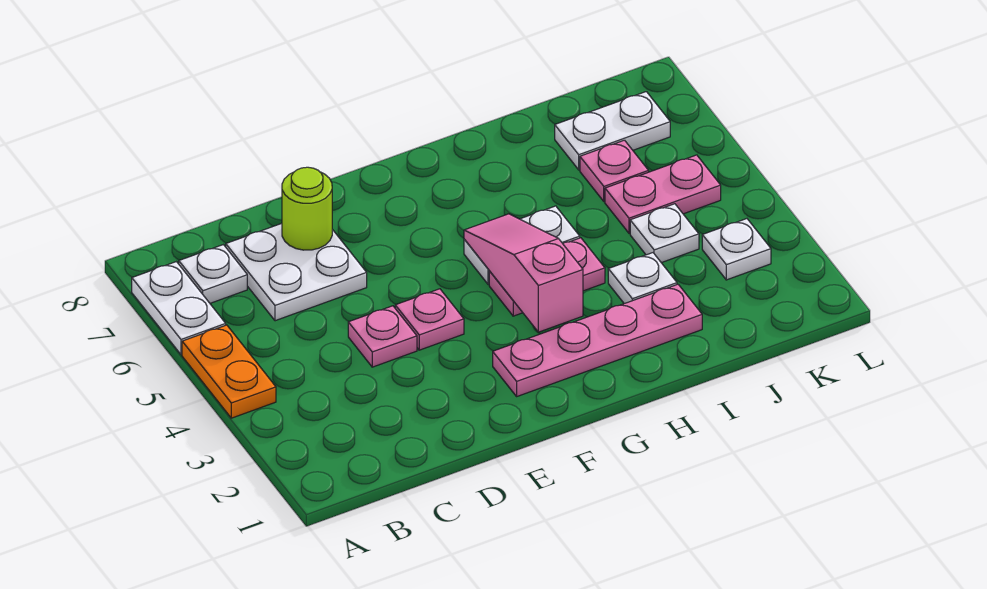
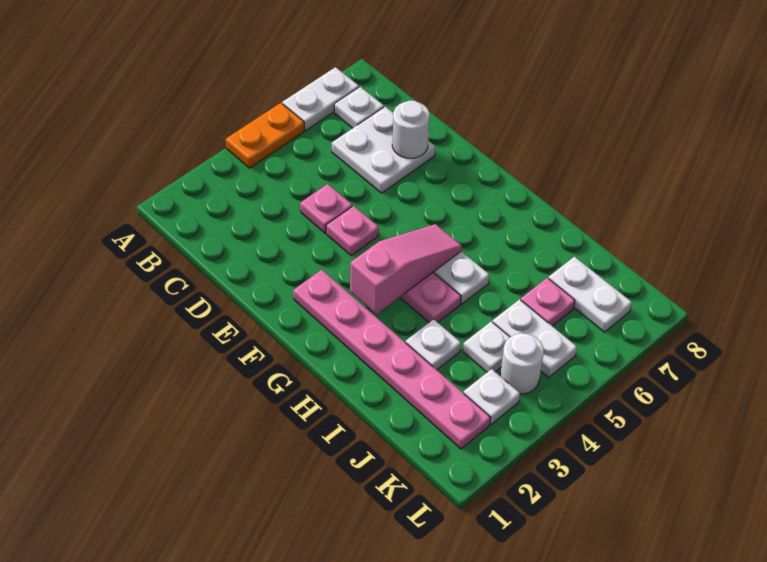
lime round brick D7 level 2 -> white round brick D7 level 2
pink plate F2:I2 level 1 -> pink plate F2:K2 level 1
pink plate J5:K5 level 1 -> white plate J5:K5 level 1
none -> white round brick K4 level 1

